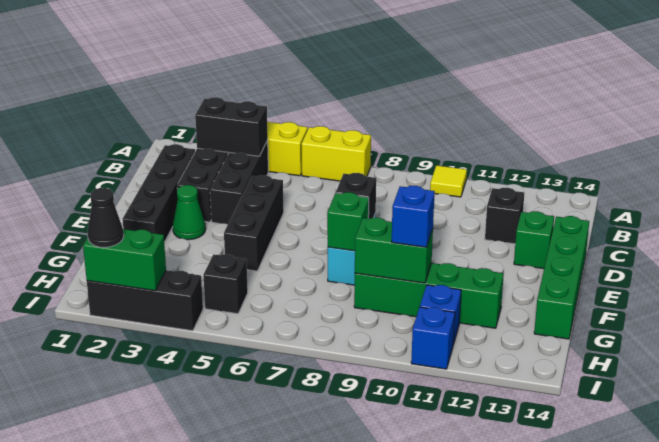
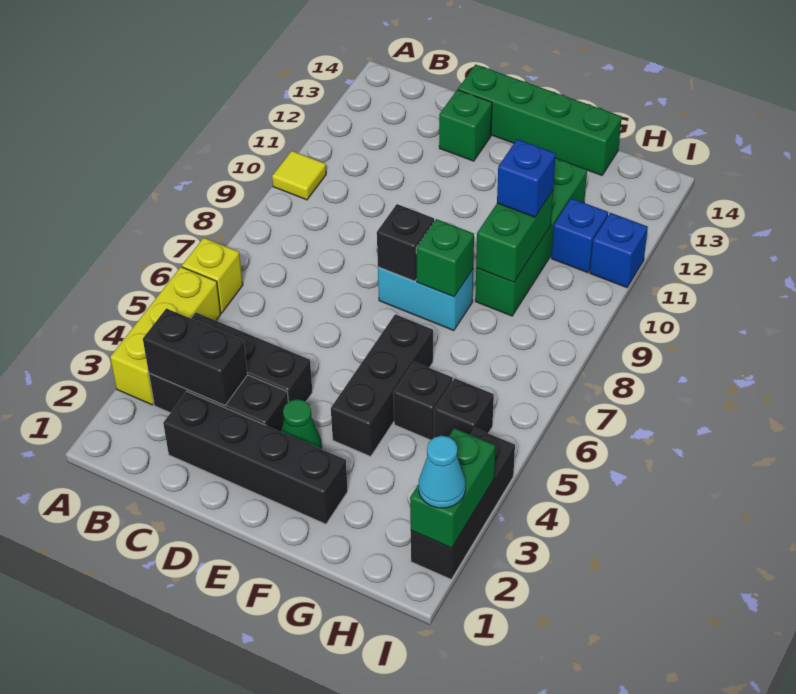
yellow brick A6:A7 level 1 -> yellow brick A6 level 1
black brick B3:B4 level 2 -> black brick B3:C3 level 2
black brick C12 level 1 -> black brick G5 level 1
black brick D5:F5 level 1 -> black brick F4:F6 level 1
black cone I2 level 3 -> cyan cone I2 level 3

